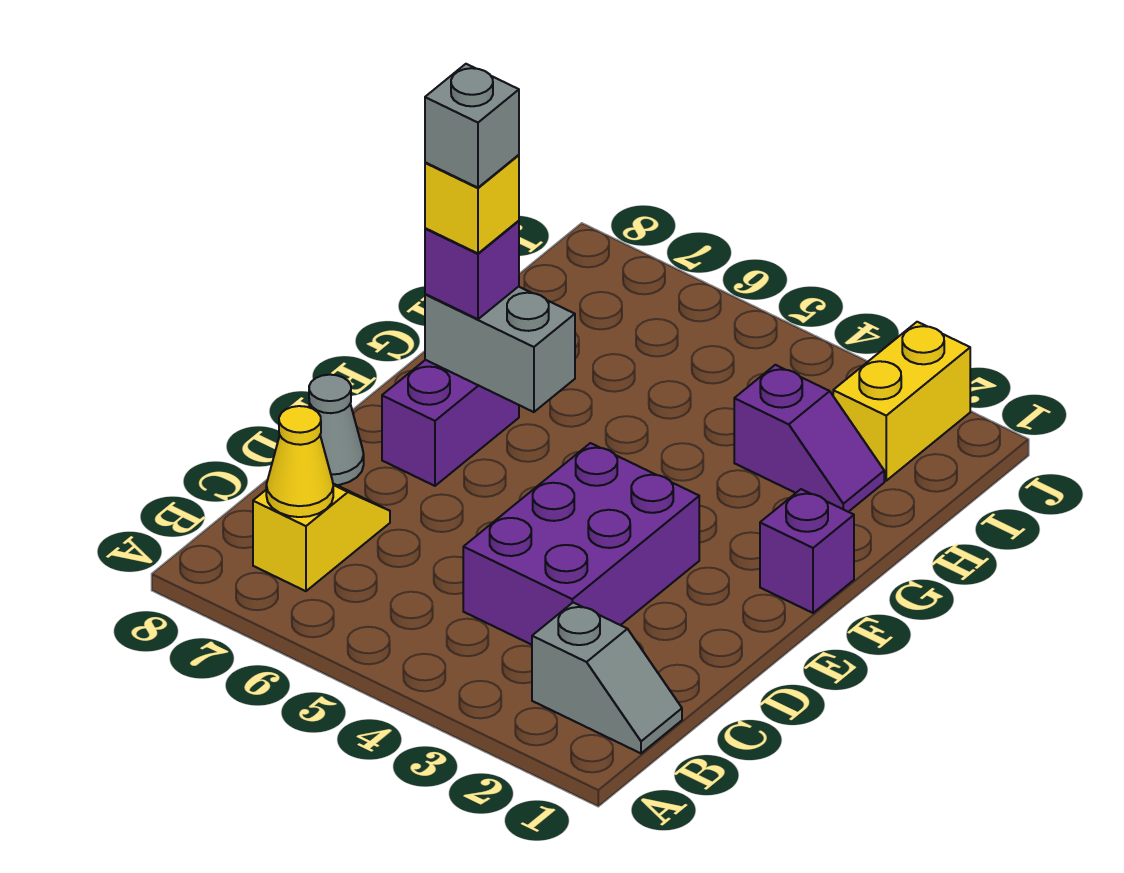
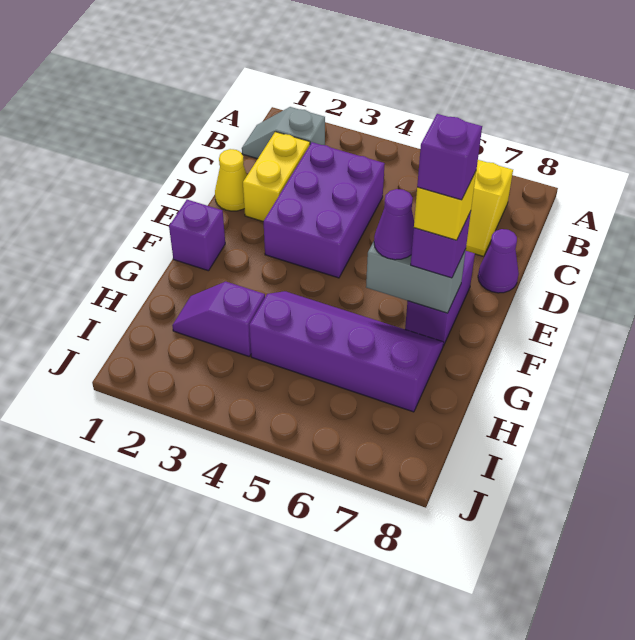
yellow cone B7 level 2 -> yellow cone D1 level 1
grey cone D8 level 1 -> purple cone D8 level 1
none -> purple cone F6 level 3
grey brick F7 level 5 -> purple brick F7 level 5
none -> purple slope G4:H7 level 1 top H
yellow brick I2:J2 level 1 -> yellow brick C2:D2 level 1

